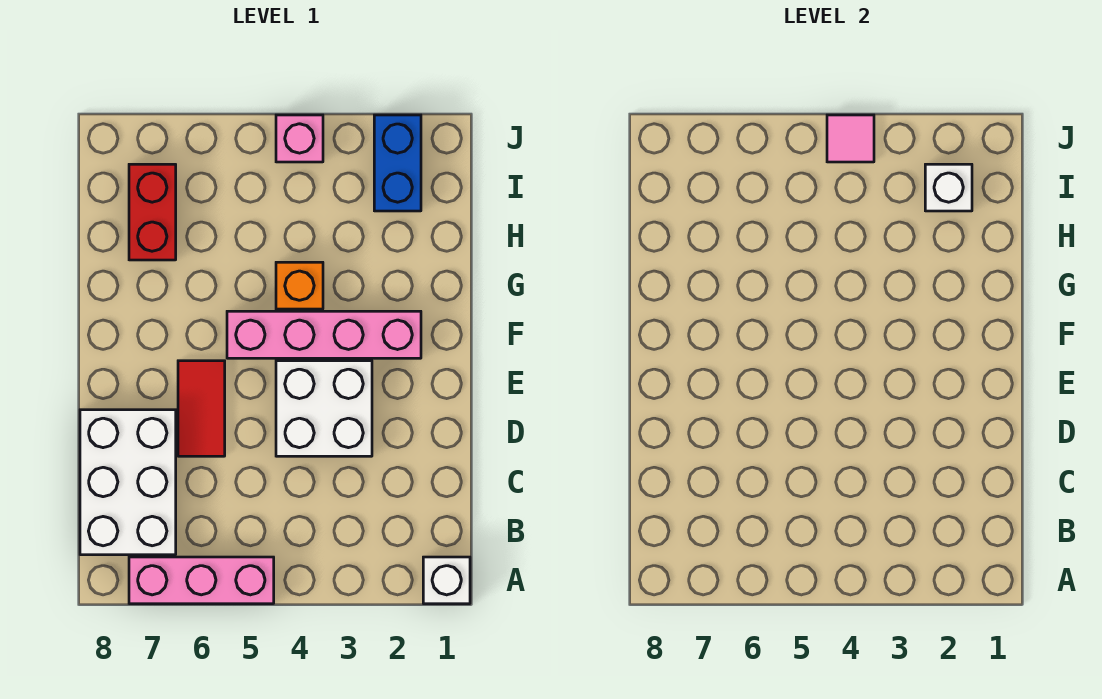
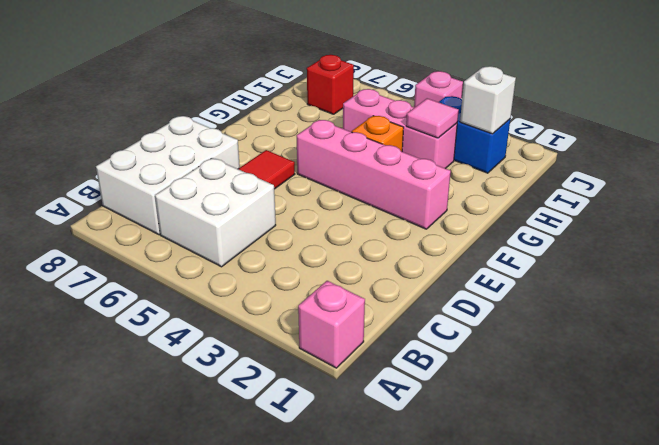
white brick A1 level 1 -> pink brick A1 level 1
pink brick A5:A7 level 1 -> pink brick H3:H5 level 1
white brick D3:E4 level 1 -> white brick B5:C6 level 1
red brick H7:I7 level 1 -> red brick I7 level 1
blue brick I2:J2 level 1 -> blue brick I2:I3 level 1
pink tile J4 level 2 -> pink tile H3 level 2

